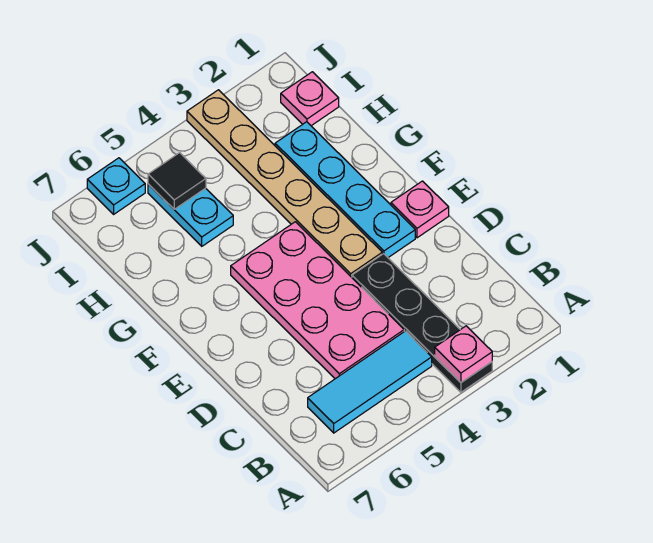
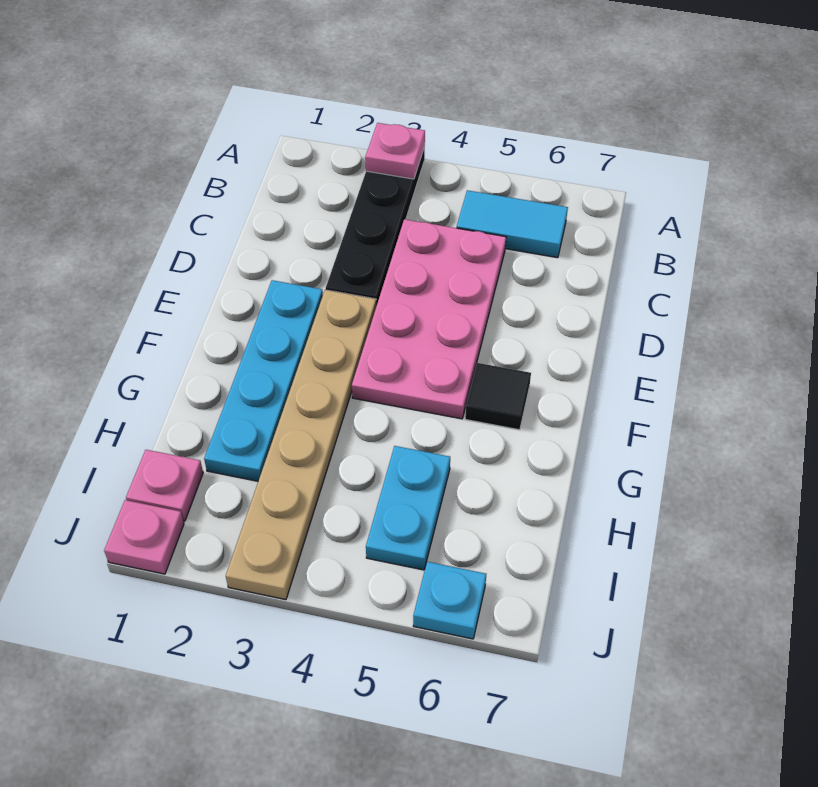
cyan tile B4:B6 level 1 -> cyan tile B5:B6 level 1
pink plate E1 level 1 -> pink plate J1 level 1
black tile I5 level 2 -> black tile F6 level 1

